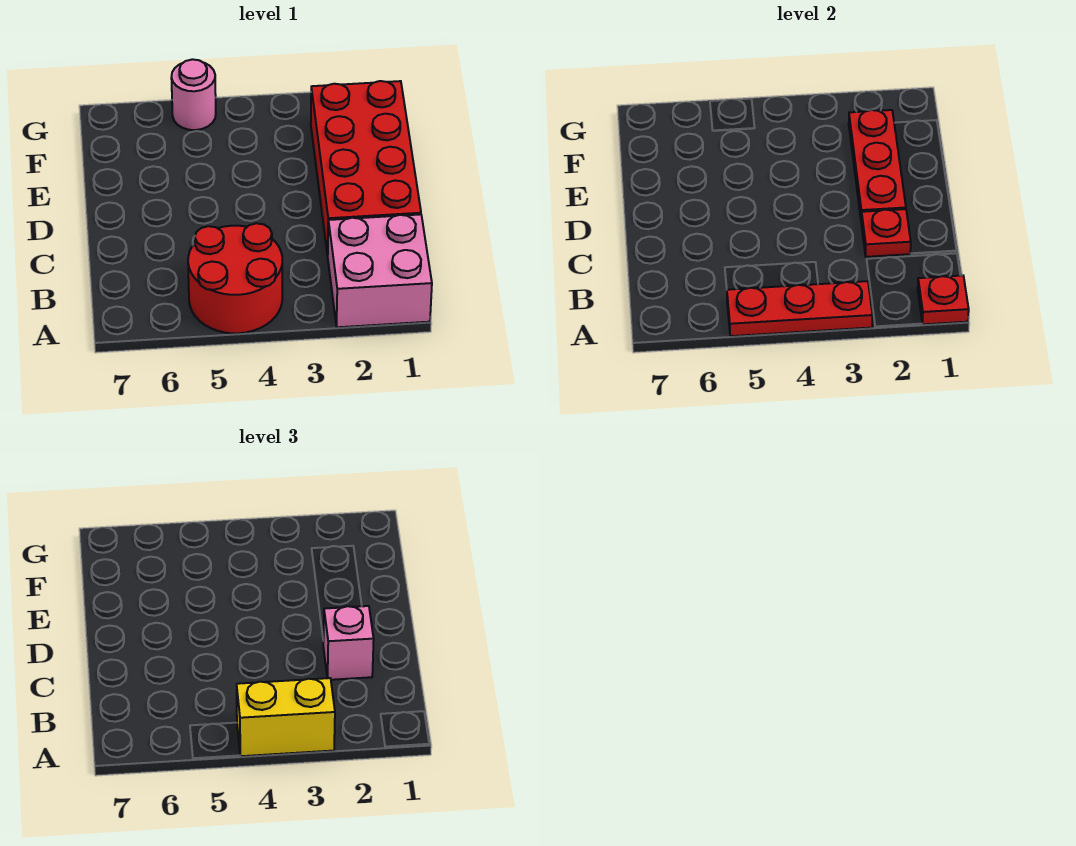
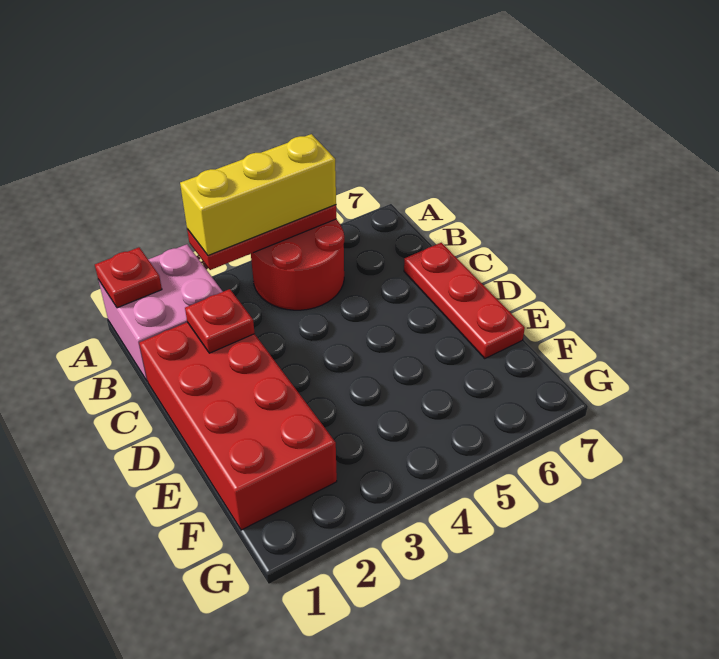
yellow brick A3:A4 level 3 -> yellow brick A3:A5 level 3
pink brick C2 level 3 -> none
red plate D2:F2 level 2 -> red plate C7:E7 level 1
pink round brick G5 level 1 -> none

